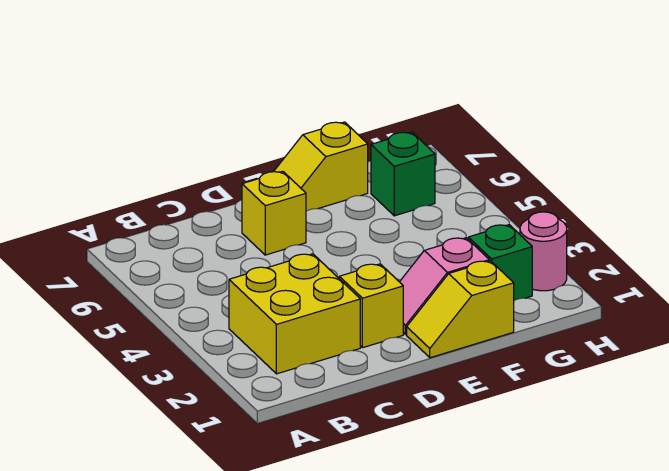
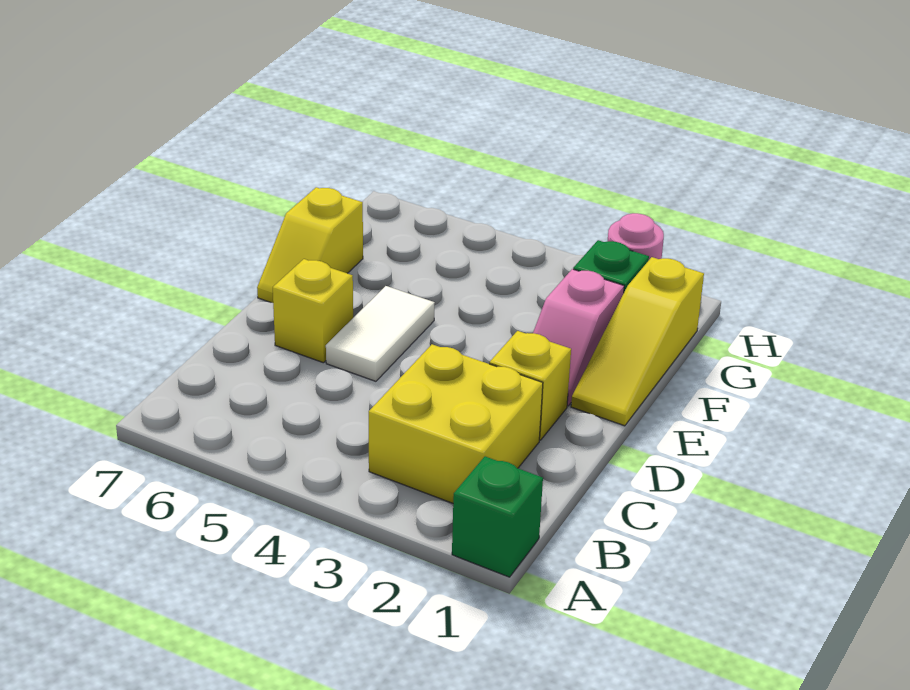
none -> white tile D5:E5 level 1
yellow slope E1:F1 level 1 top F -> yellow slope E1:G1 level 1 top G
green brick G6 level 1 -> green brick A1 level 1

